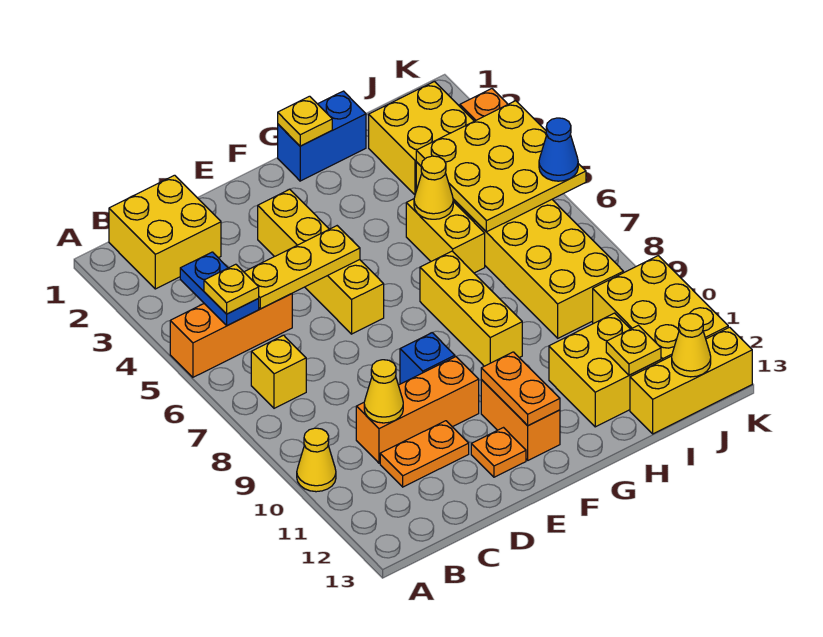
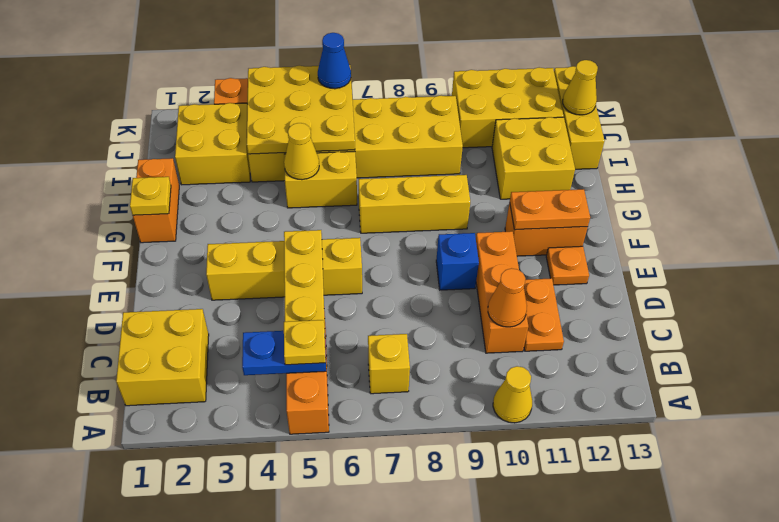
yellow cone C10 level 2 -> orange cone C10 level 2
blue brick G1:H1 level 1 -> orange brick G1:H1 level 1
yellow plate I12 level 2 -> none

